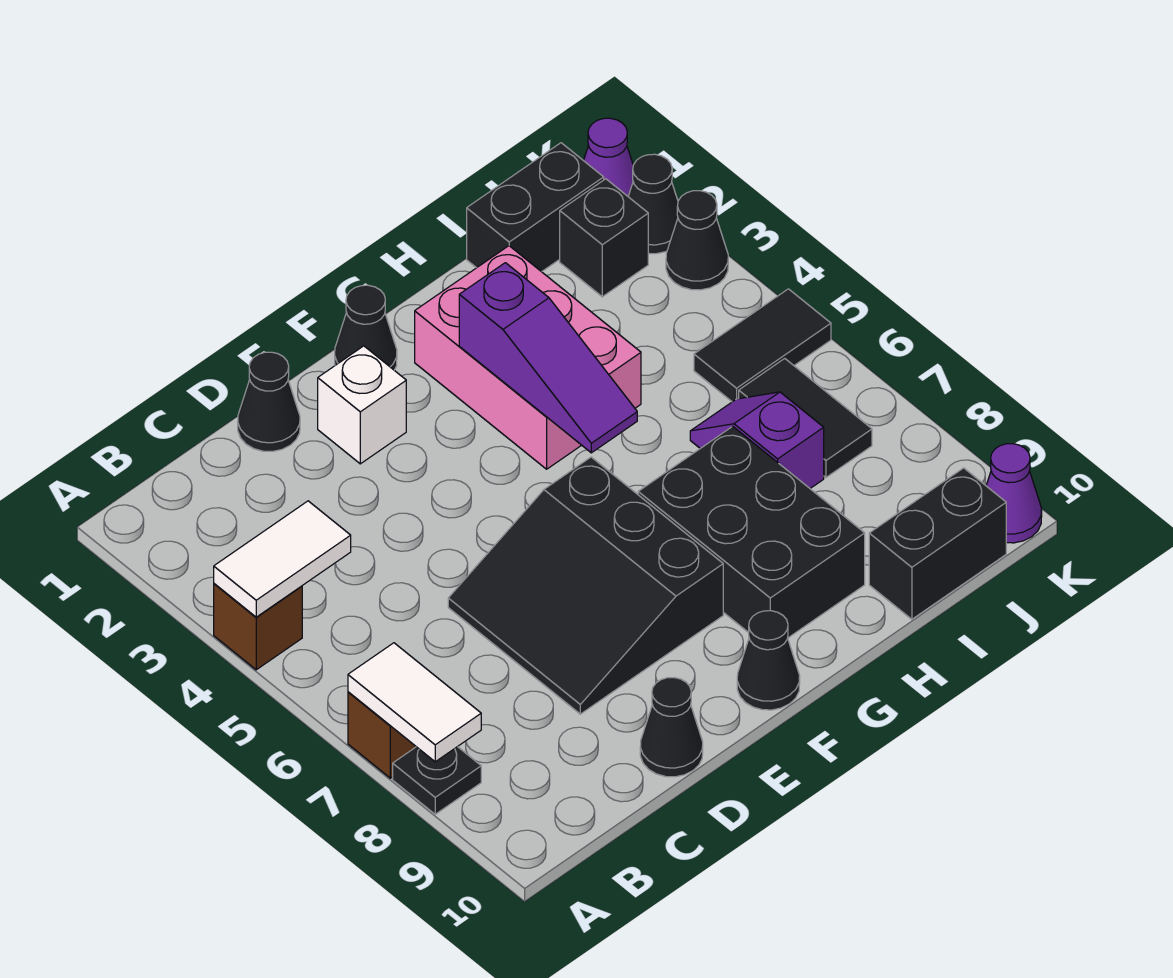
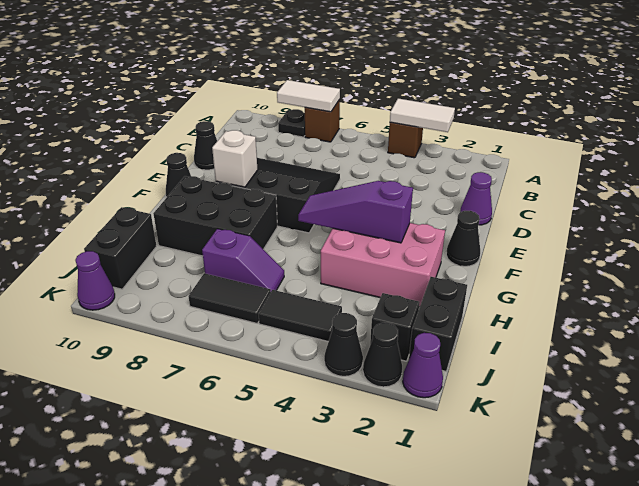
white tile A4:B4 level 2 -> white tile A3:A4 level 2
black cone D1 level 1 -> purple cone D1 level 1
white brick E2 level 1 -> white brick F8 level 2
black tile J5:K5 level 1 -> black tile J4:J5 level 1

